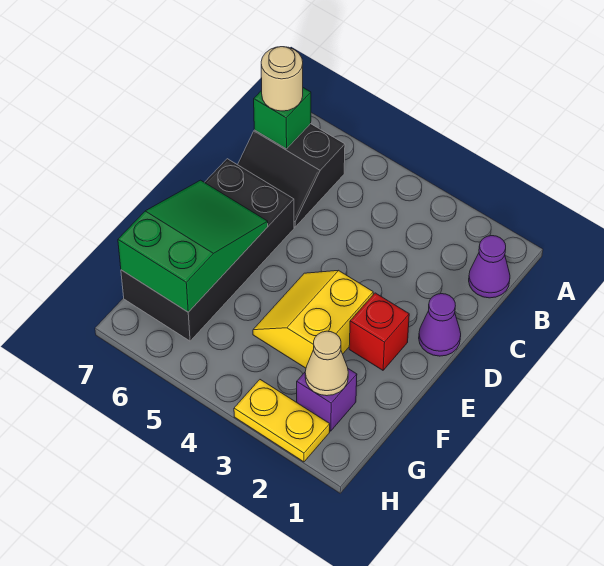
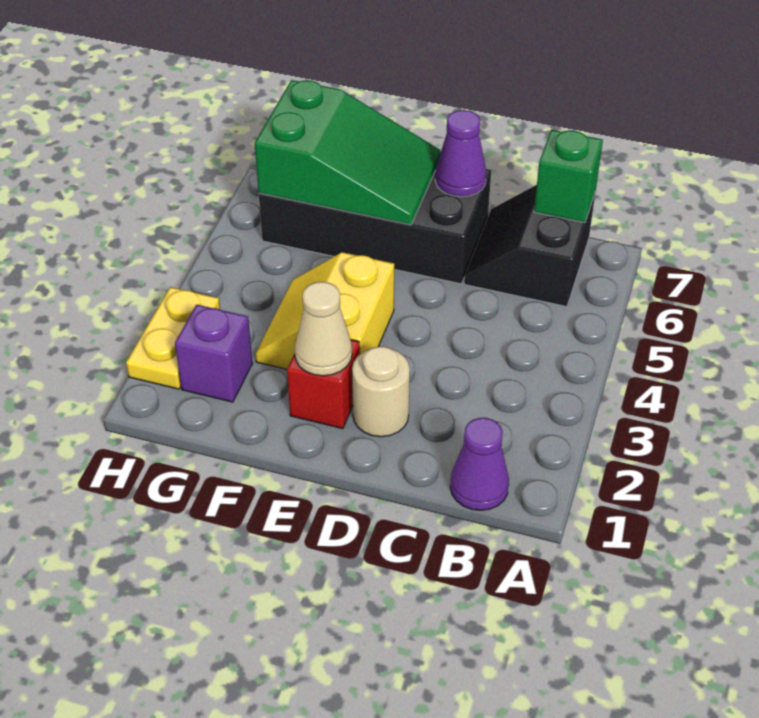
tan round brick B7 level 3 -> tan round brick D2 level 1
purple cone D1 level 1 -> purple cone D7 level 2
yellow slope E3:F4 level 1 top 3 -> yellow slope E3:F4 level 1 top E
tan cone G2 level 2 -> tan cone E2 level 2

